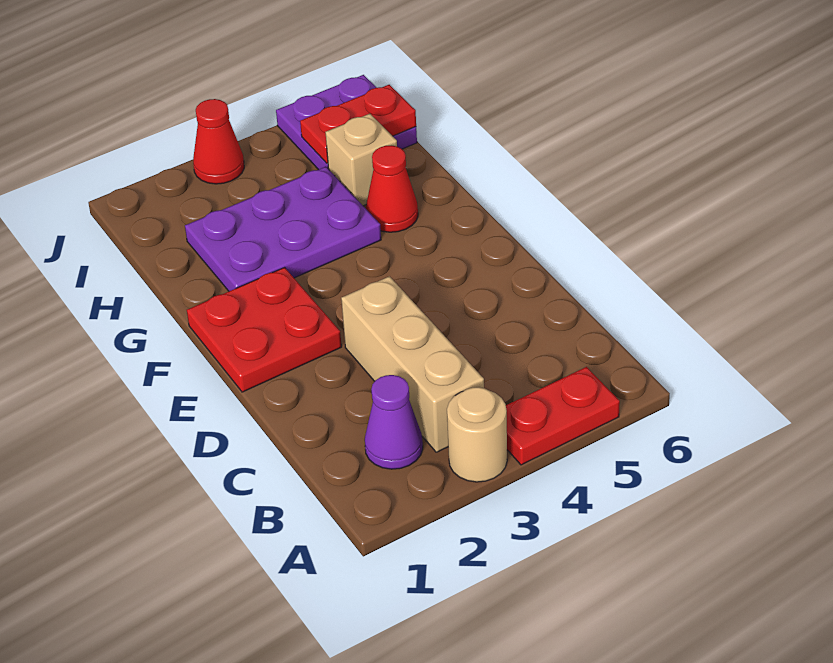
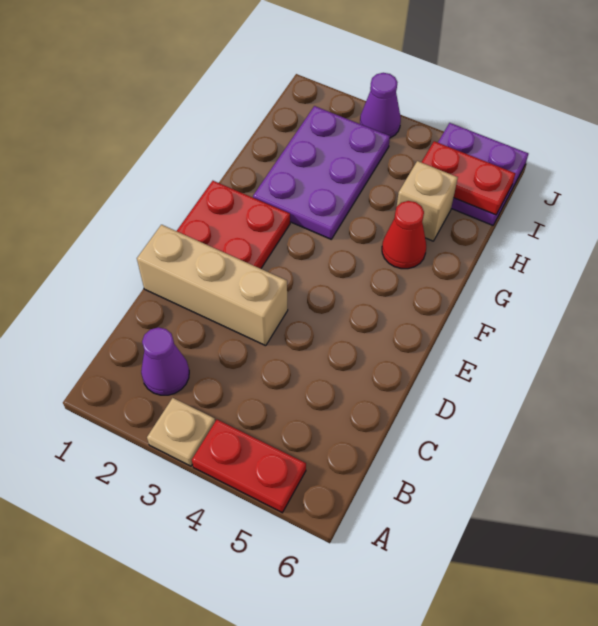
tan round brick A3 level 1 -> tan plate A3 level 1
tan brick B3:D3 level 1 -> tan brick D1:D3 level 1
purple plate G2:H4 level 1 -> purple plate G2:I3 level 1
red cone J3 level 1 -> purple cone J3 level 1

